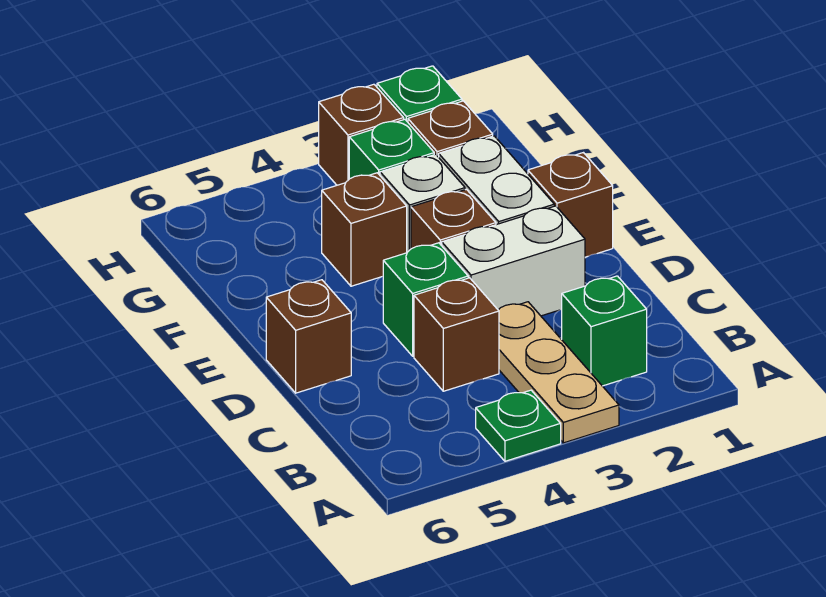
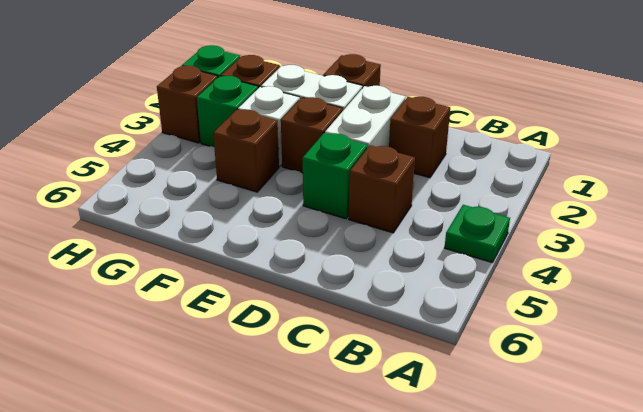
tan plate A3:C3 level 1 -> none
green brick B2 level 1 -> none
brown brick D6 level 1 -> brown brick C2 level 1

